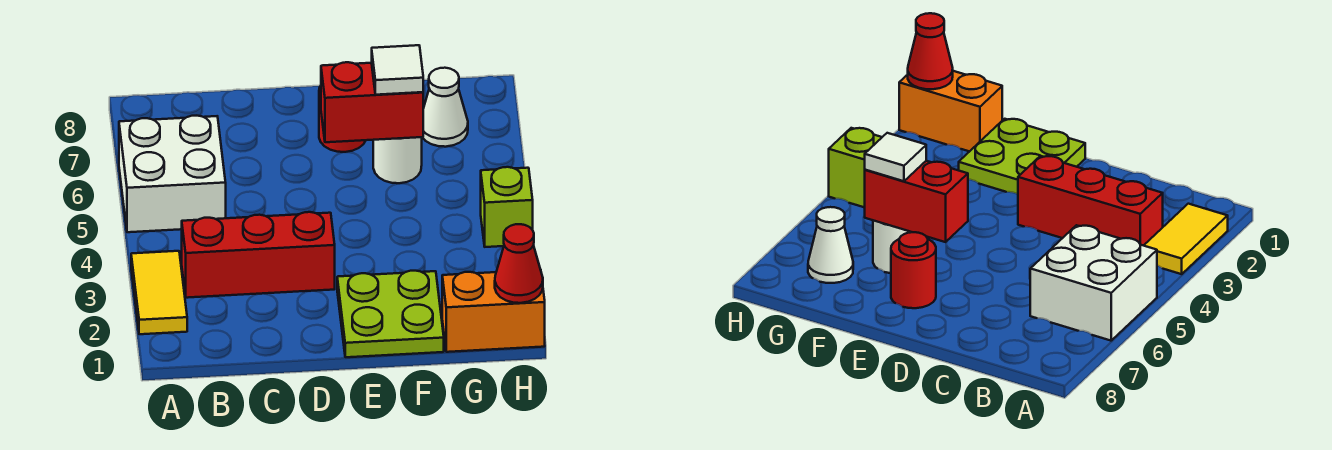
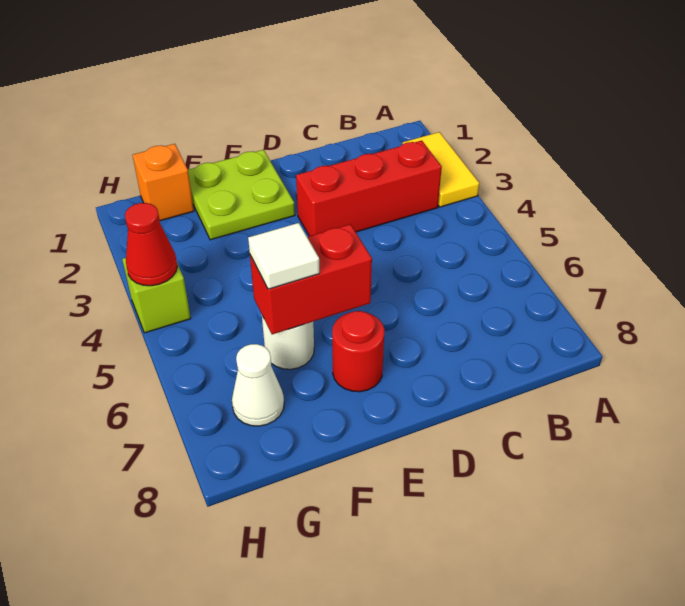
white brick A5:B6 level 1 -> none
orange brick G1:H1 level 1 -> orange brick G1 level 1
red cone H1 level 2 -> red cone H4 level 2

